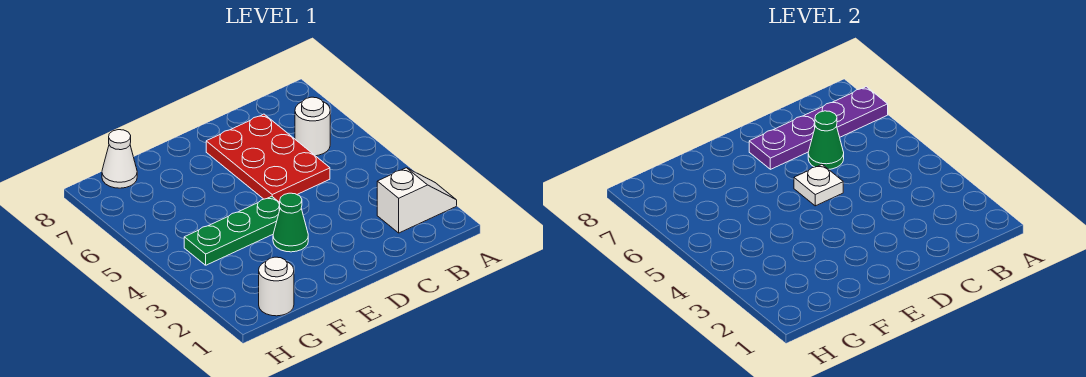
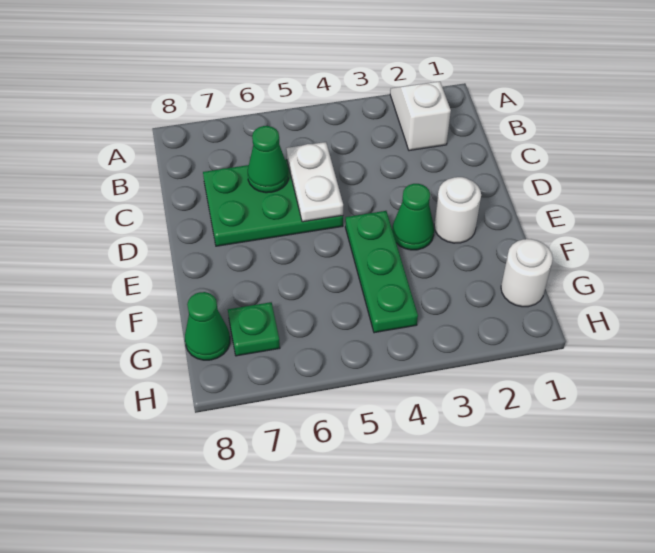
purple plate A7:D7 level 2 -> none
white round brick B6 level 1 -> white round brick E2 level 1
red plate C5:D7 level 1 -> green plate C5:D7 level 1
white plate D5 level 2 -> white plate C5:D5 level 2
none -> green plate G7 level 1
white cone G8 level 1 -> green cone G8 level 1

